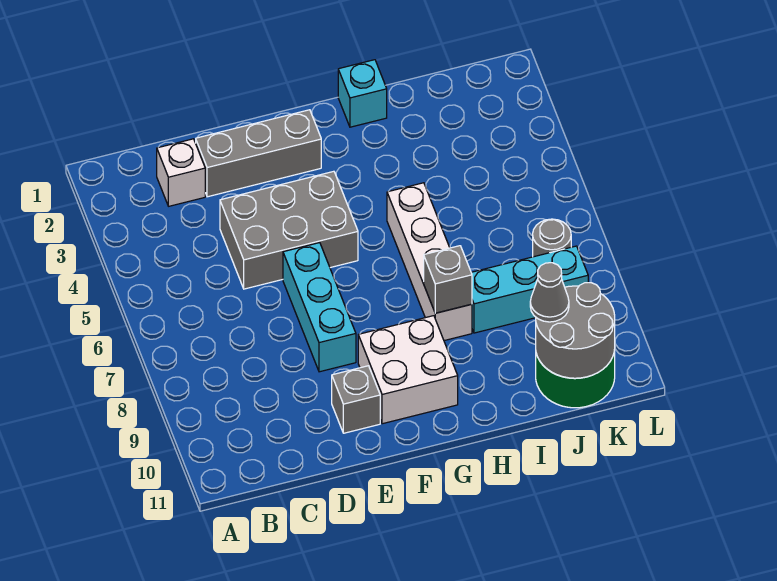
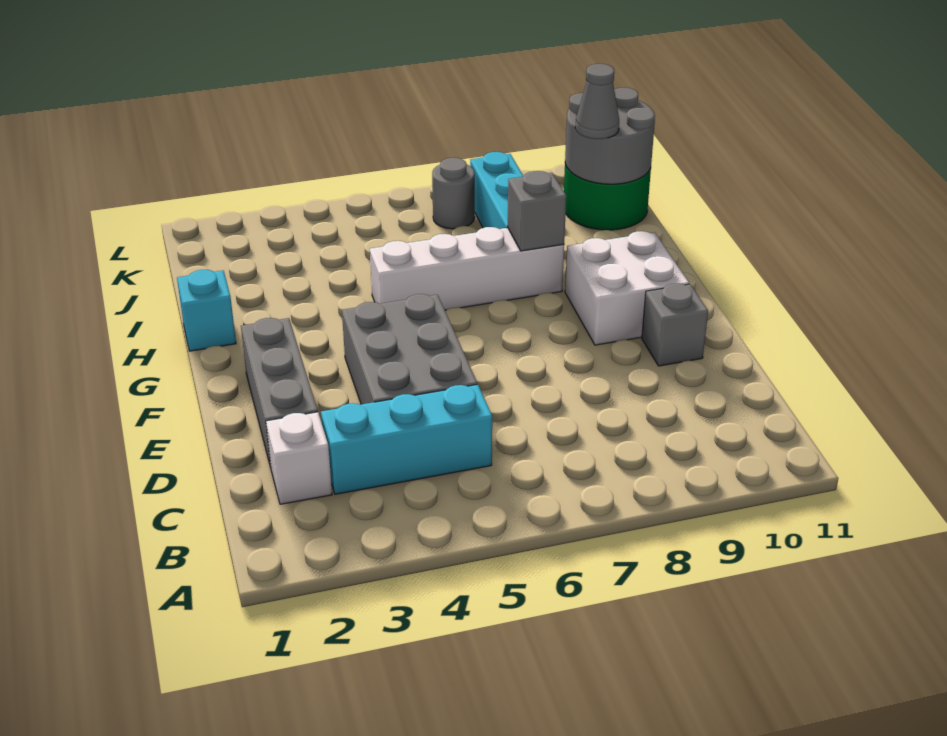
cyan brick E6:E8 level 1 -> cyan brick C3:C5 level 1

